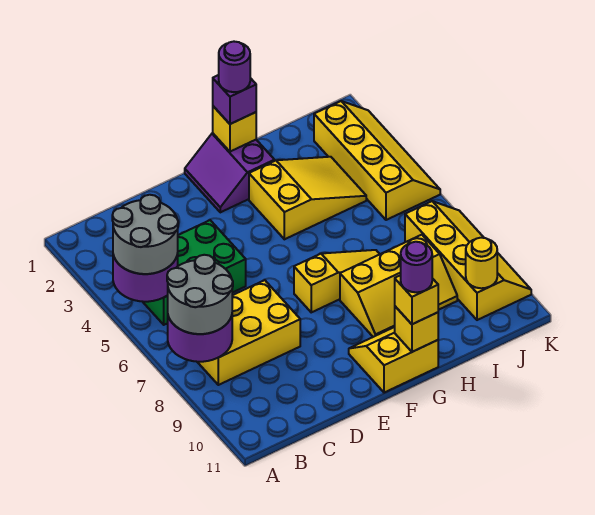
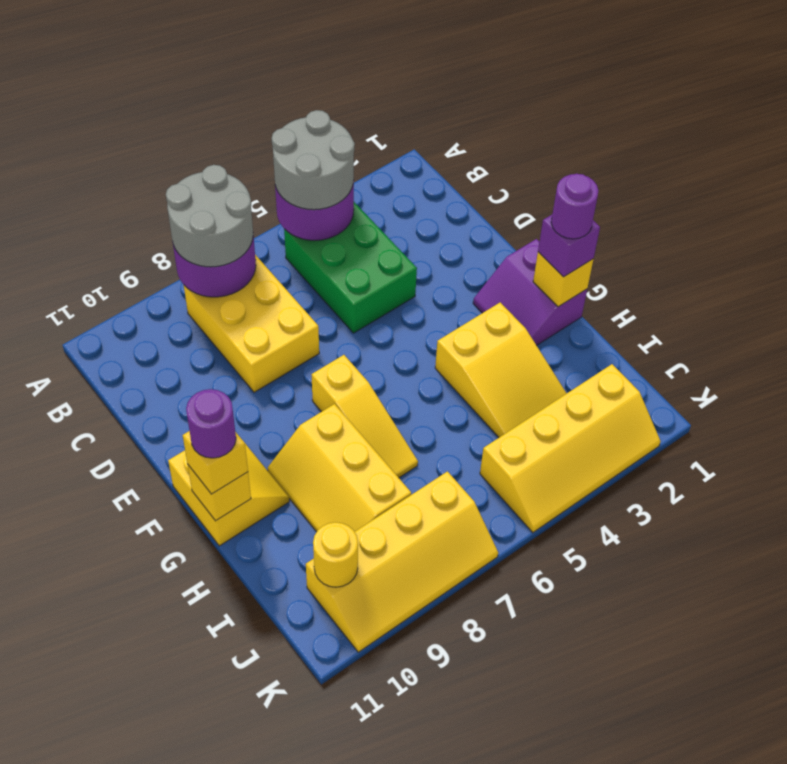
purple slope F1:G2 level 1 top G -> purple slope F1:G2 level 1 top 1

